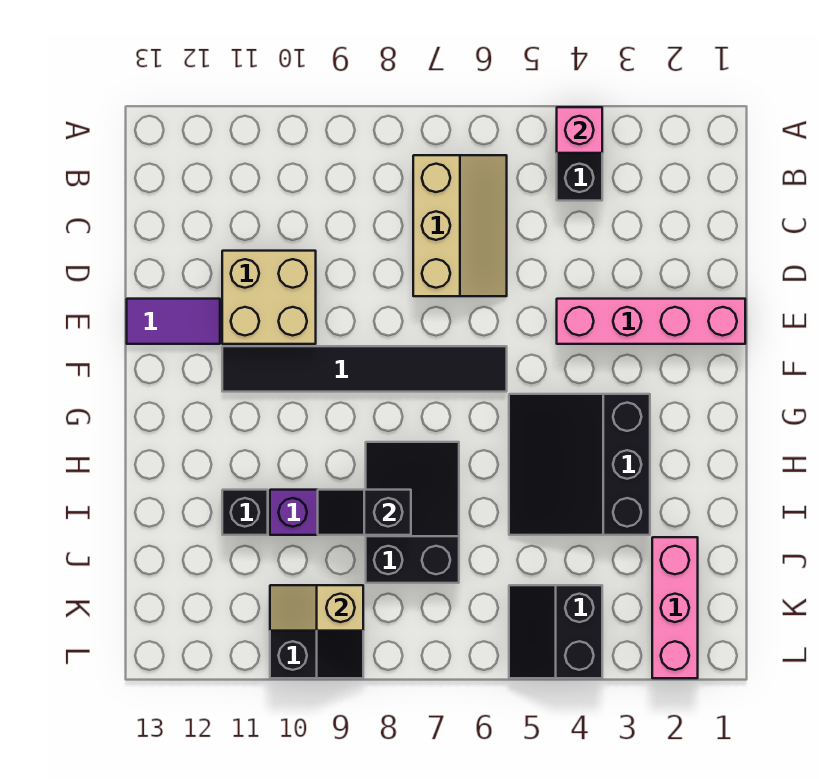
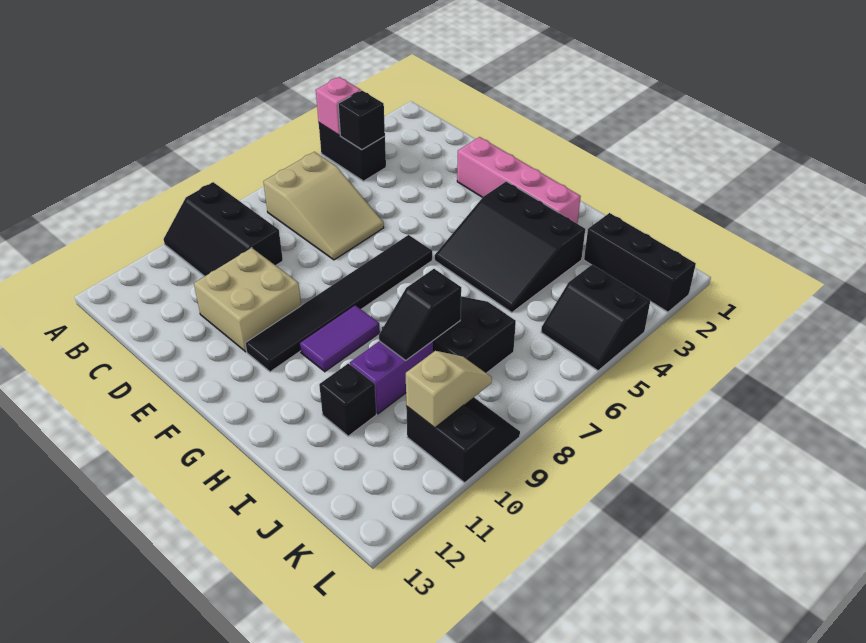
none -> black slope A9:C10 level 1 top 9
none -> black brick B4 level 2
tan slope B6:D7 level 1 top 7 -> tan slope B6:D7 level 1 top B
pink brick E1:E4 level 1 -> pink brick E2:H2 level 1
purple tile E12:E13 level 1 -> purple tile G9:G10 level 1
pink brick J2:L2 level 1 -> black brick J2:L2 level 1
tan slope K9:K10 level 2 top 9 -> tan slope K9:K10 level 2 top 10

